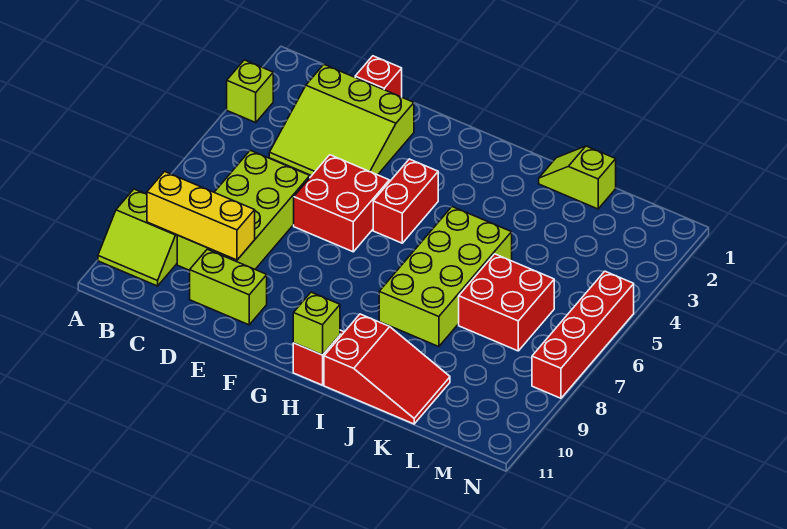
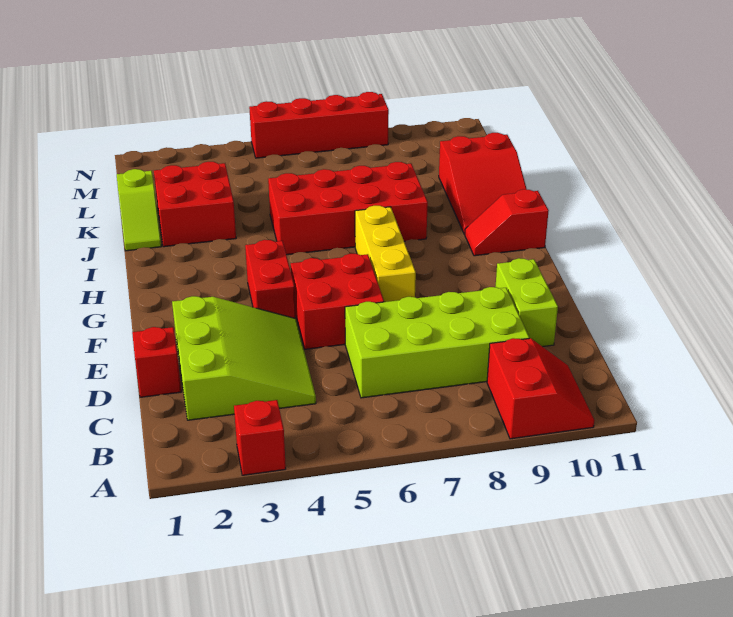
lime brick A3 level 1 -> red brick A3 level 1
lime slope A9:B10 level 1 top 9 -> red slope A9:B10 level 1 top 9
yellow brick B9:D9 level 2 -> yellow brick F7:H7 level 1
red brick G4:G5 level 1 -> red brick F4:G4 level 1
lime brick H11 level 2 -> none
lime brick I5:J8 level 1 -> red brick I5:J8 level 1
red slope I10:K11 level 1 top I -> red slope I10:K11 level 1 top K
red brick K6:L7 level 1 -> red brick J2:K3 level 1

